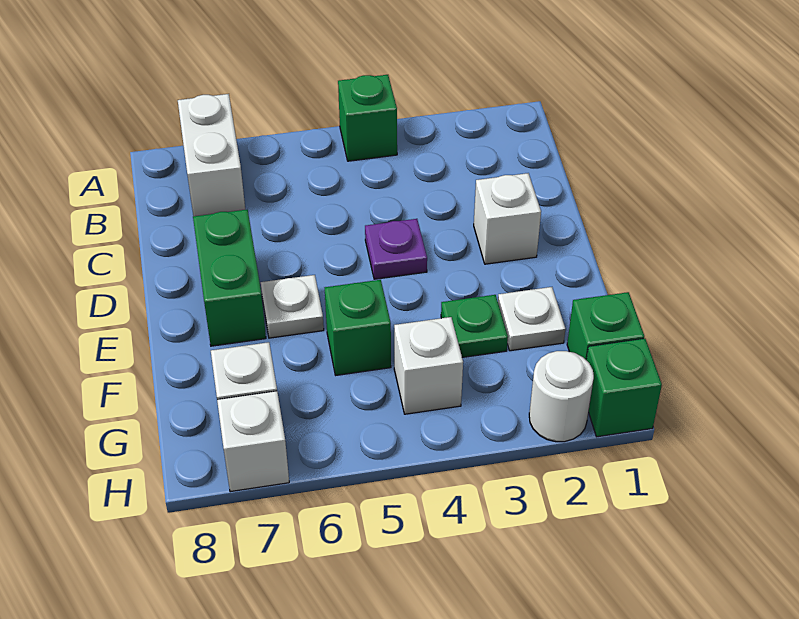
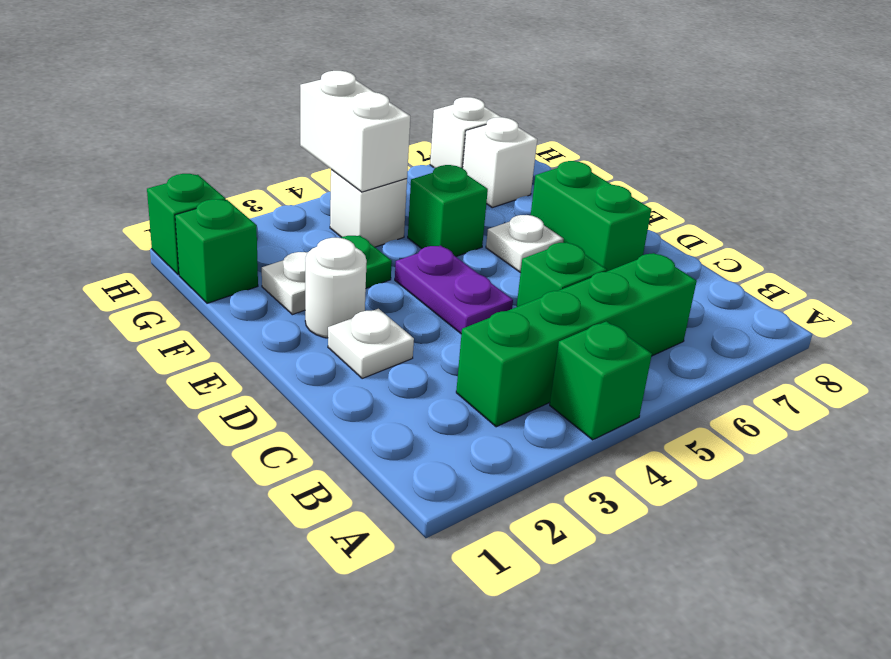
white brick A7:B7 level 1 -> white brick G4:H4 level 2
none -> green brick B3:B6 level 1
none -> green brick C5 level 1
white brick D2 level 1 -> white plate D2 level 1
purple plate D4 level 1 -> purple plate D4:E4 level 1
white round brick H2 level 1 -> white round brick E2 level 1

